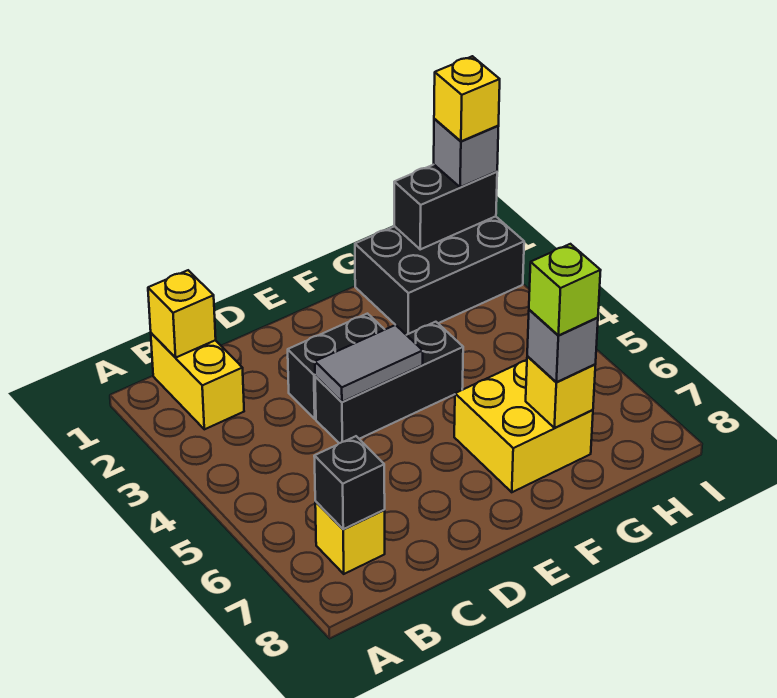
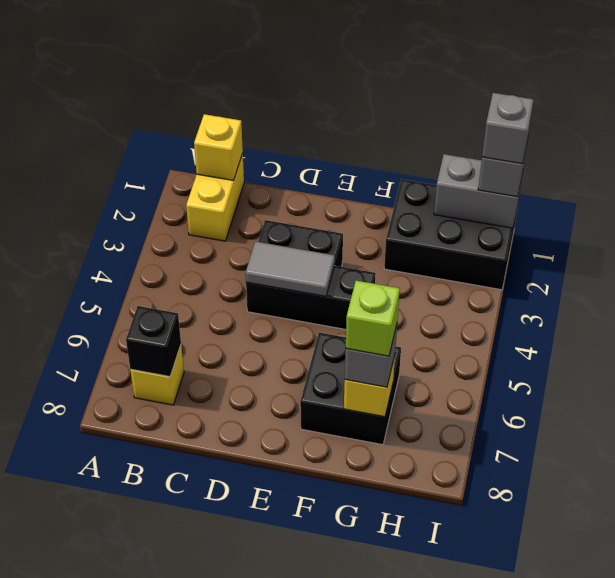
yellow brick F6:G7 level 1 -> black brick F6:G7 level 1
black brick H1:I1 level 2 -> grey brick H1:I1 level 2
yellow brick I1 level 4 -> grey brick I1 level 4

